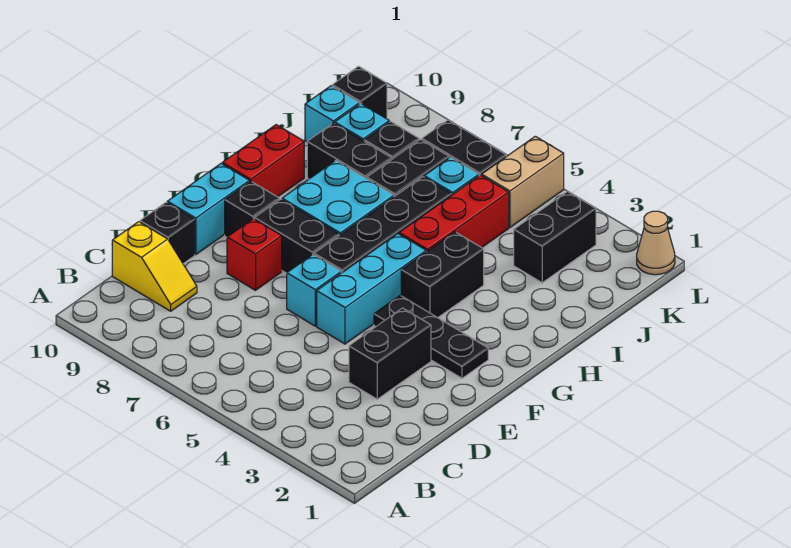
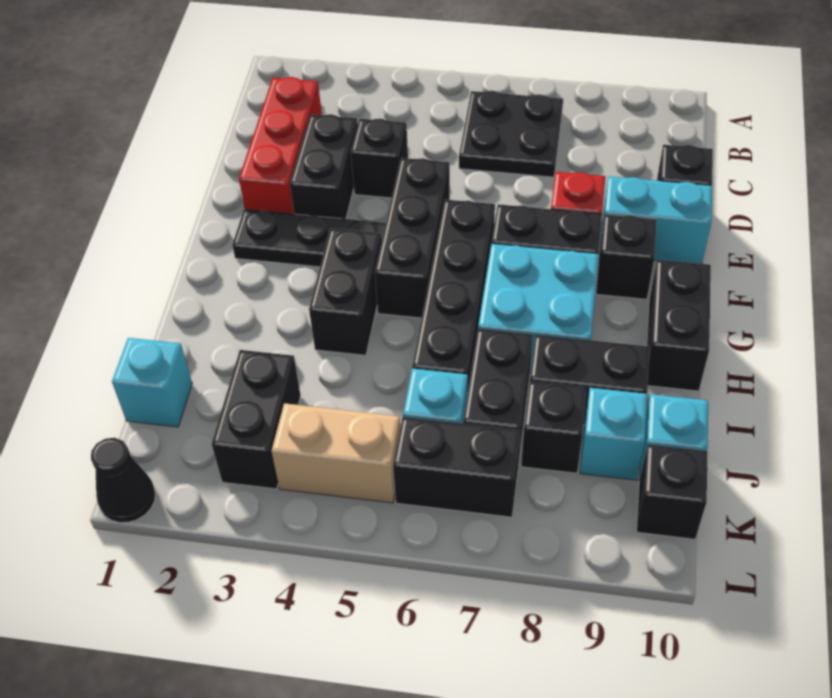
none -> black plate B6:C7 level 1
yellow slope C9:C10 level 1 top 10 -> none
none -> black brick D4 level 1
cyan brick E5:G5 level 1 -> black brick E5:G5 level 1
cyan brick E6 level 1 -> cyan brick J1 level 1
cyan brick E10:F10 level 1 -> cyan brick E9:E10 level 1
red brick G10:H10 level 1 -> black brick G10:H10 level 1
red brick H5:J5 level 1 -> red brick C2:E2 level 1
tan brick K5:L5 level 1 -> tan brick K4:K5 level 1
tan cone L1 level 1 -> black cone L1 level 1

